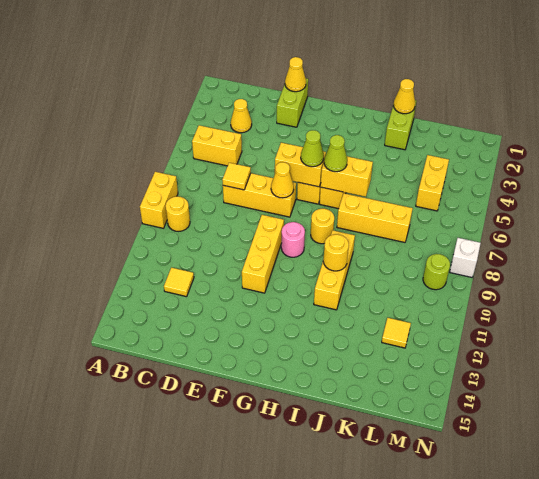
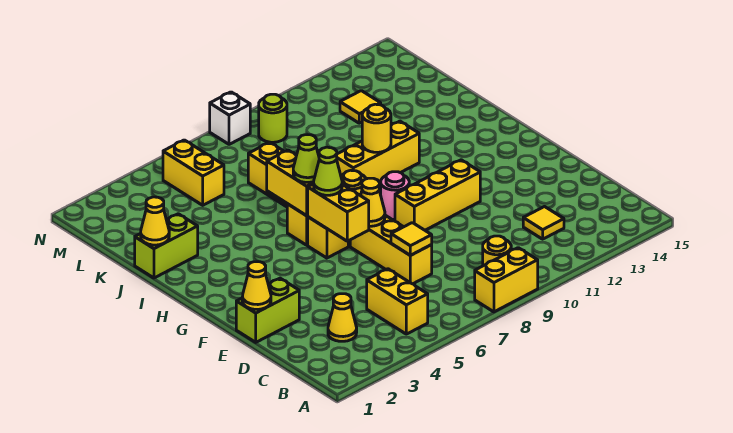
yellow brick L4:L5 level 1 -> yellow brick L5:M5 level 1

